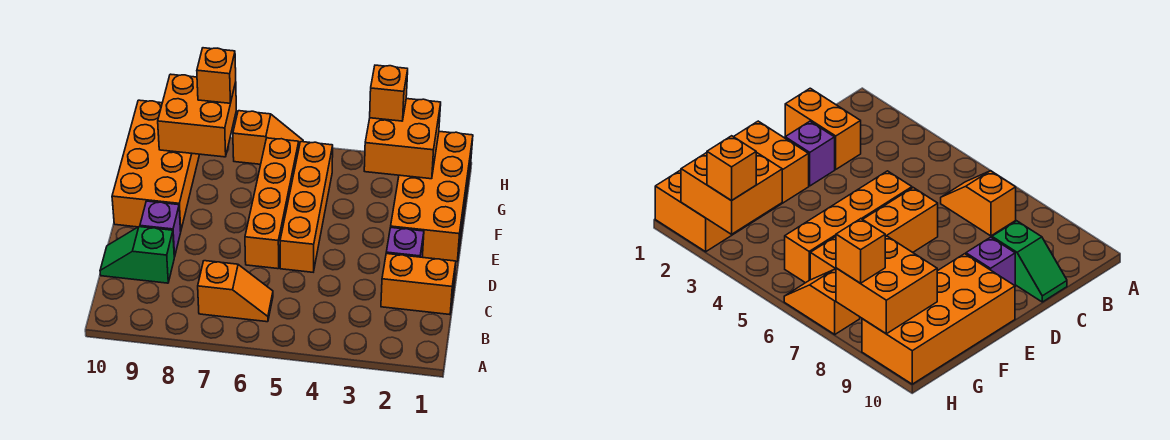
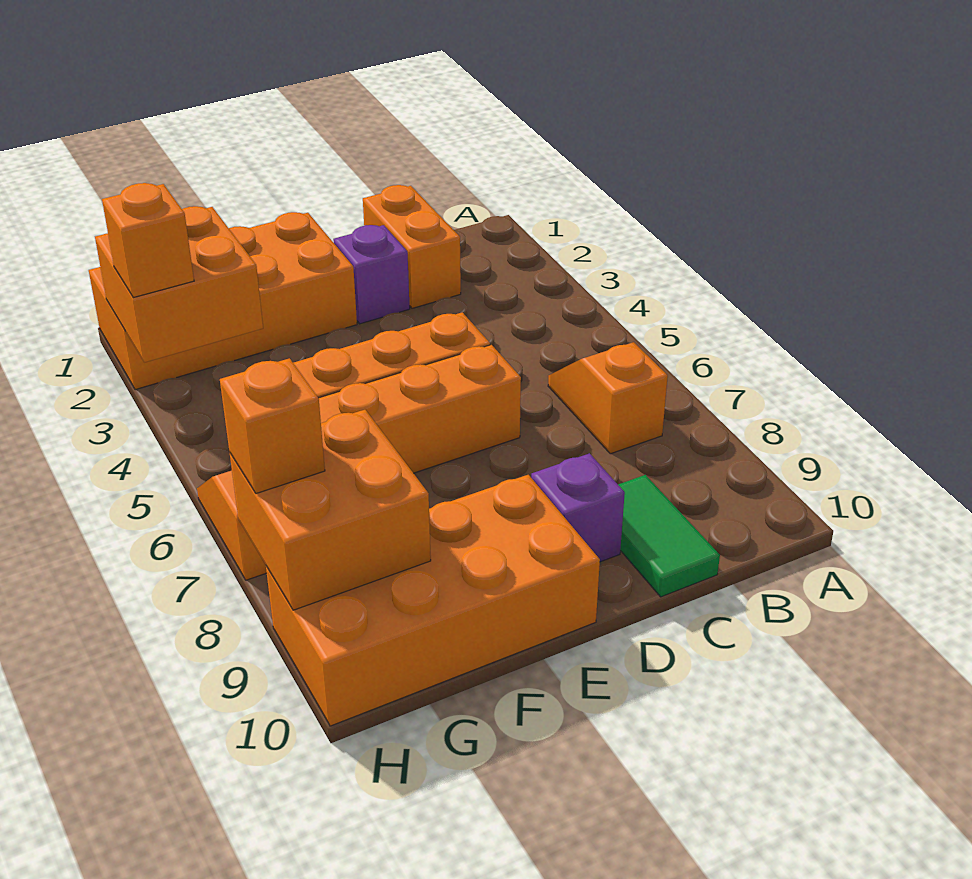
green slope C9:C10 level 1 top 9 -> green tile C9:C10 level 1

